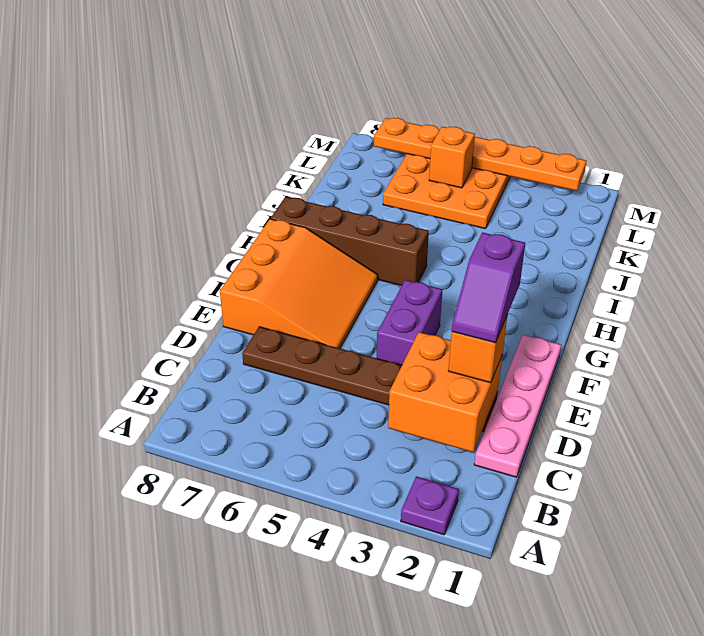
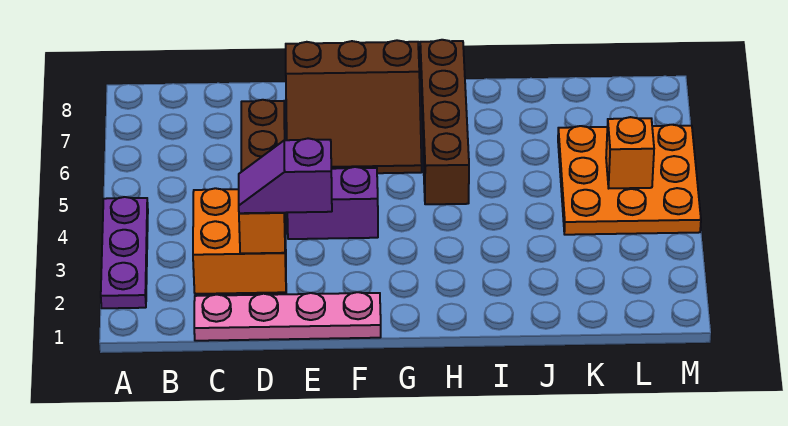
purple plate A2 level 1 -> purple plate A2:A4 level 1
orange slope E6:G8 level 1 top 8 -> brown slope E6:G8 level 1 top 8
orange plate M2:M7 level 2 -> none

